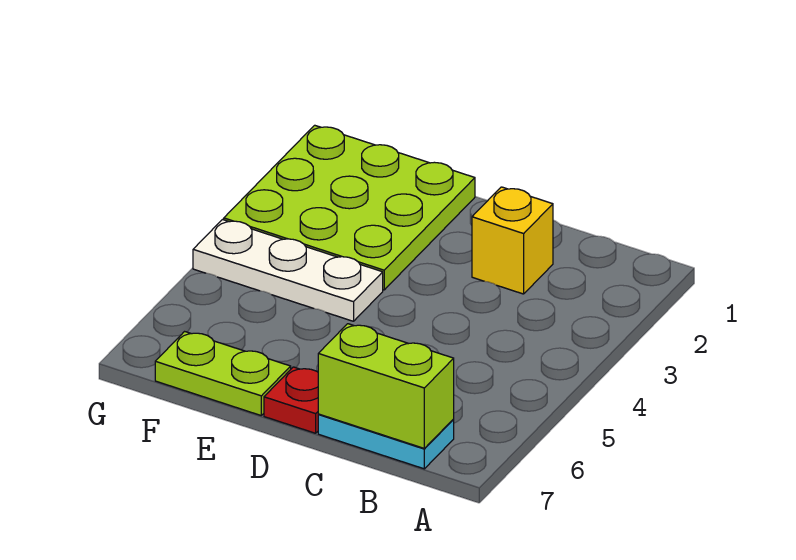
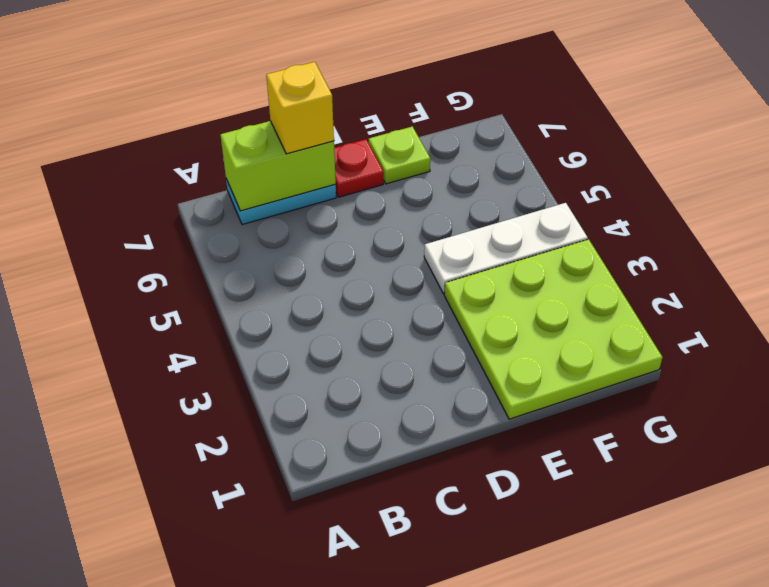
yellow brick C2 level 1 -> yellow brick C7 level 3
lime plate E7:F7 level 1 -> lime plate E7 level 1

